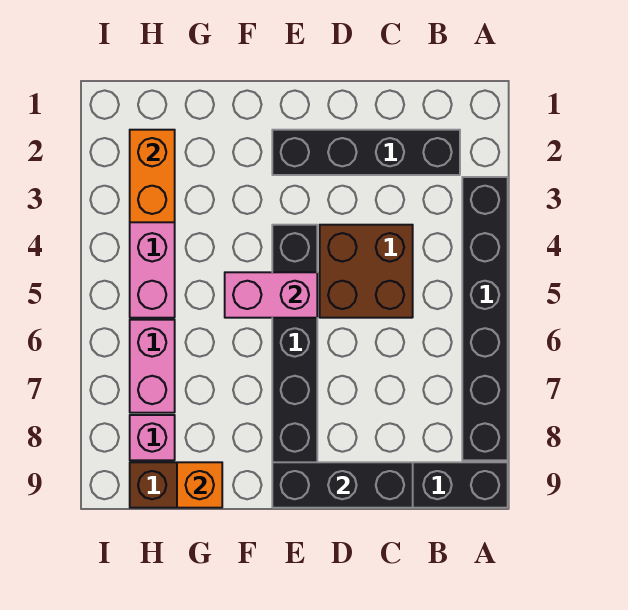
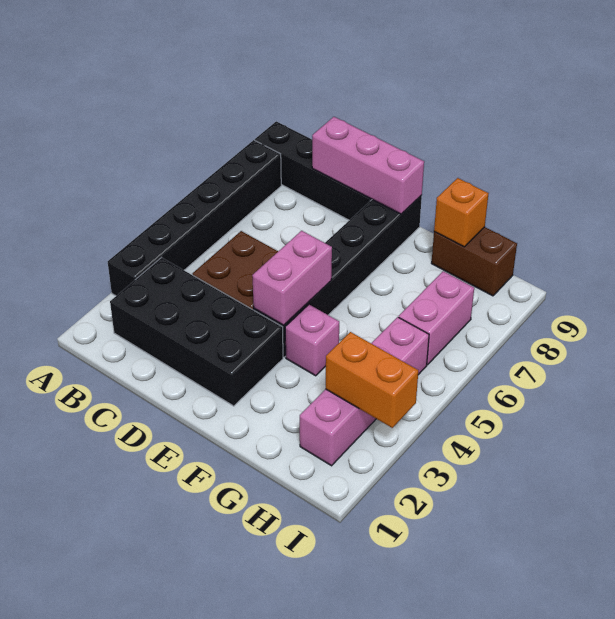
black brick B2:E2 level 1 -> black brick B2:E3 level 1
black brick C9:E9 level 2 -> pink brick C9:E9 level 2
pink brick E5:F5 level 2 -> pink brick E4:E5 level 2
orange brick H2:H3 level 2 -> orange brick H3:I3 level 2
pink brick H8 level 1 -> pink brick F4 level 1

